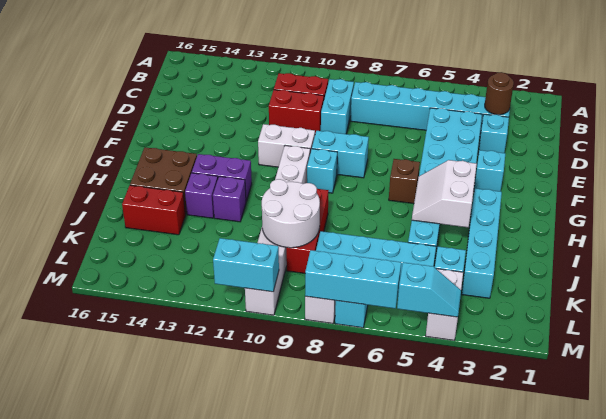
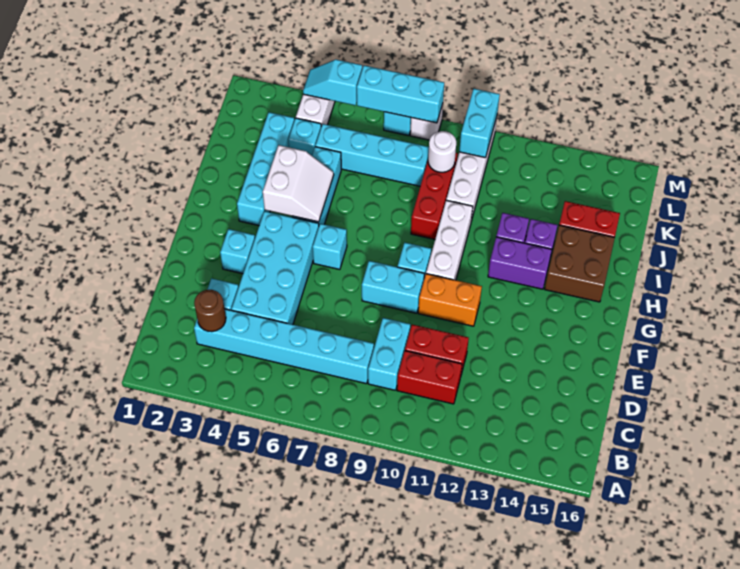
white brick F10:F11 level 1 -> orange brick F10:F11 level 1
brown brick G6 level 1 -> cyan brick G6 level 1
white round brick J9:K10 level 2 -> white round brick K9 level 2
cyan brick M10:M11 level 2 -> cyan brick L10:M10 level 2

